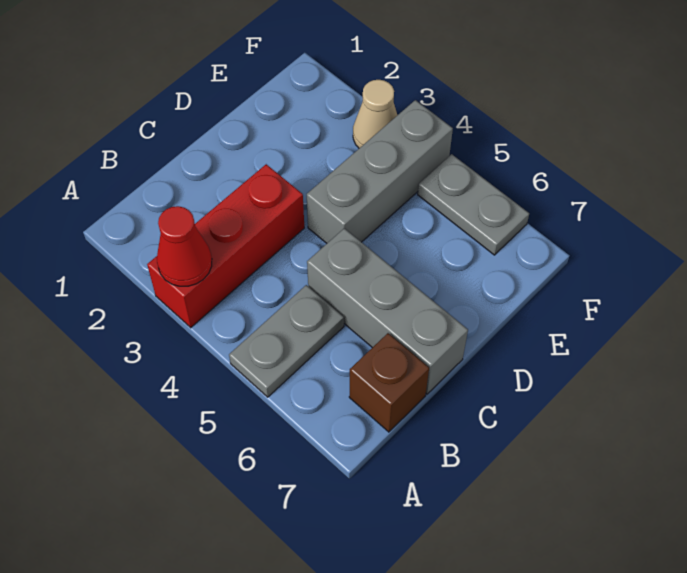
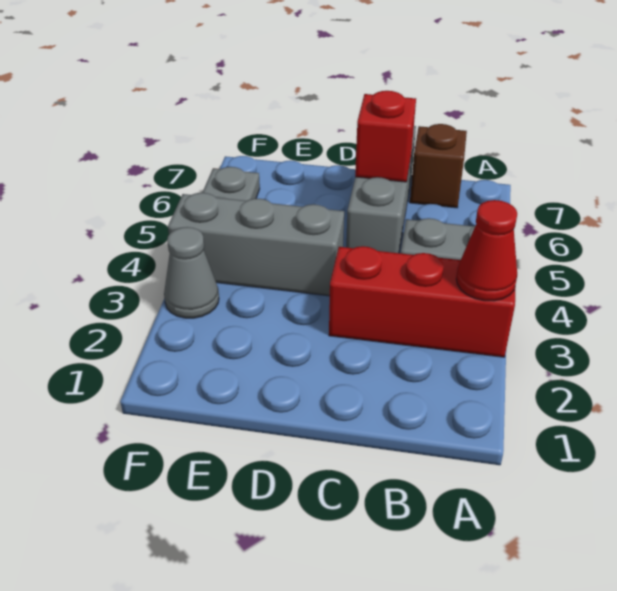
none -> red brick C6 level 2
tan cone F3 level 1 -> grey cone F3 level 1

